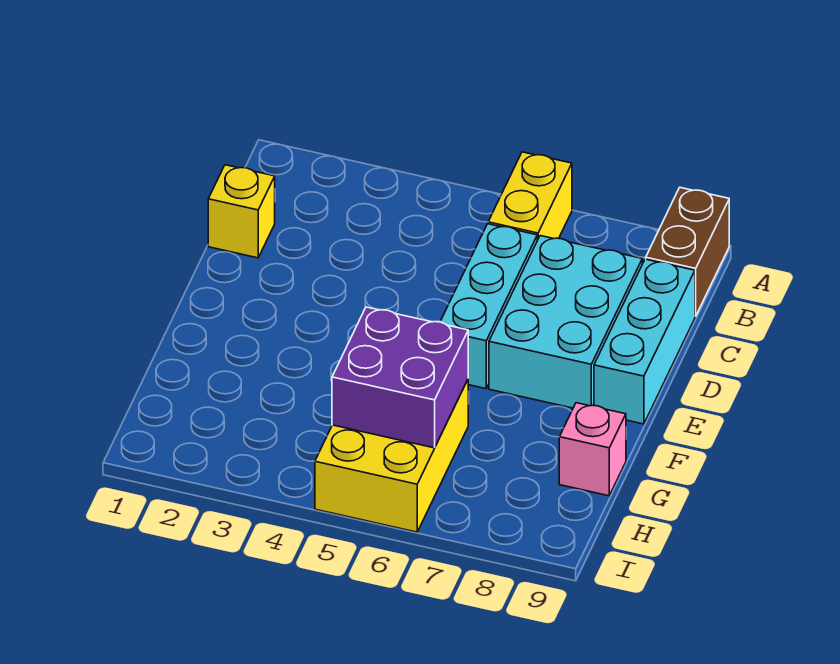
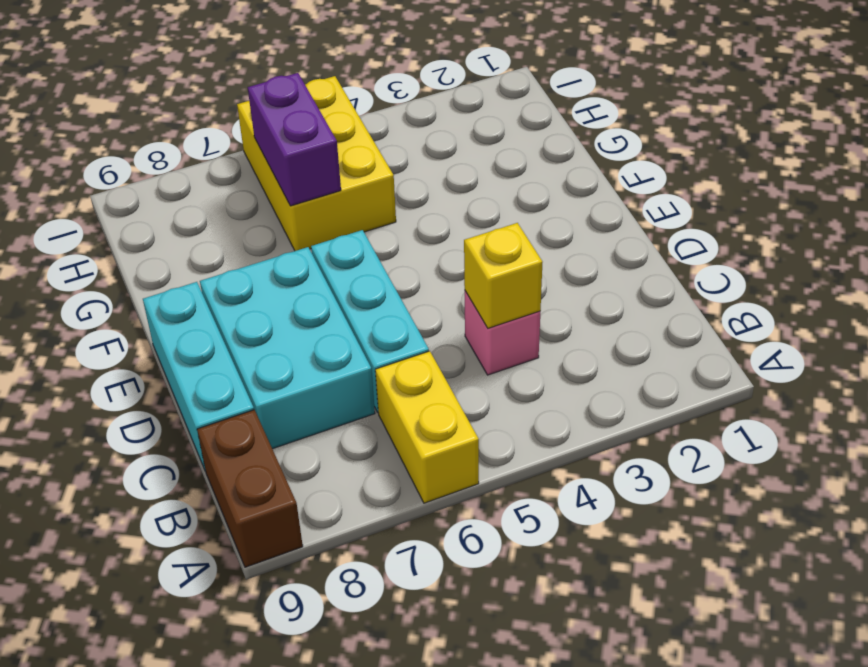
yellow brick C1 level 1 -> yellow brick C4 level 2
purple brick G5:H6 level 2 -> purple brick G6:H6 level 2
pink brick G9 level 1 -> pink brick C4 level 1

